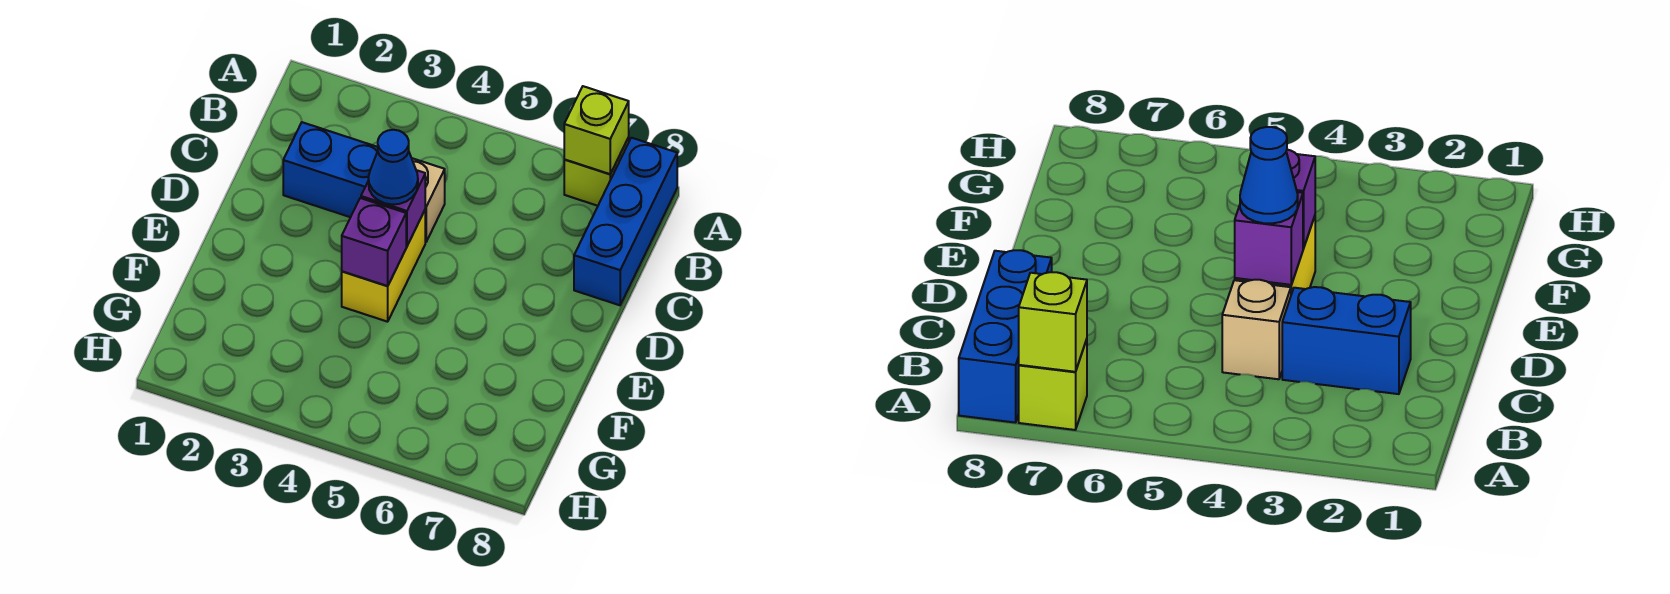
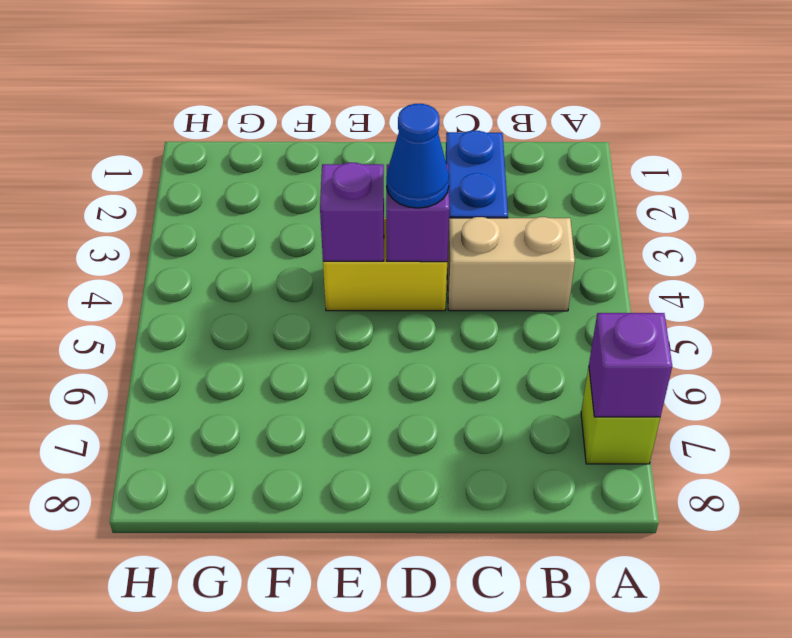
lime brick A7 level 2 -> purple brick A7 level 2
blue brick A8:C8 level 1 -> none
tan brick C4 level 1 -> tan brick B4:C4 level 1

